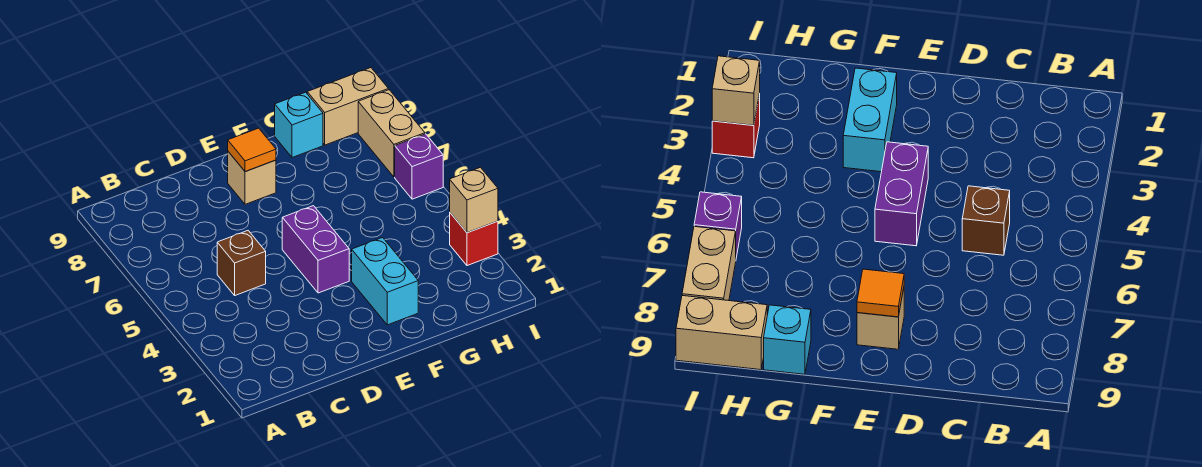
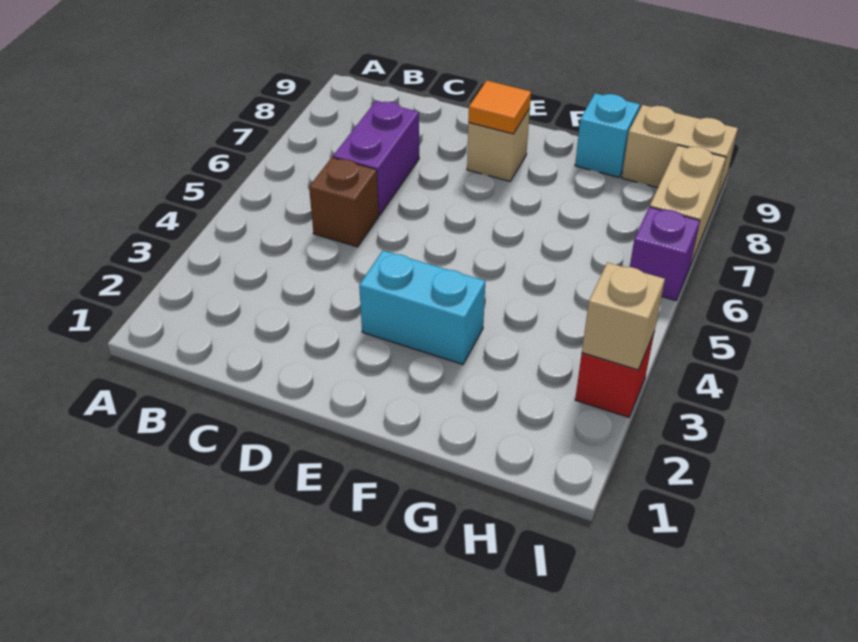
purple brick E4:E5 level 1 -> purple brick C6:C7 level 1
cyan brick F2:F3 level 1 -> cyan brick E3:F3 level 1

